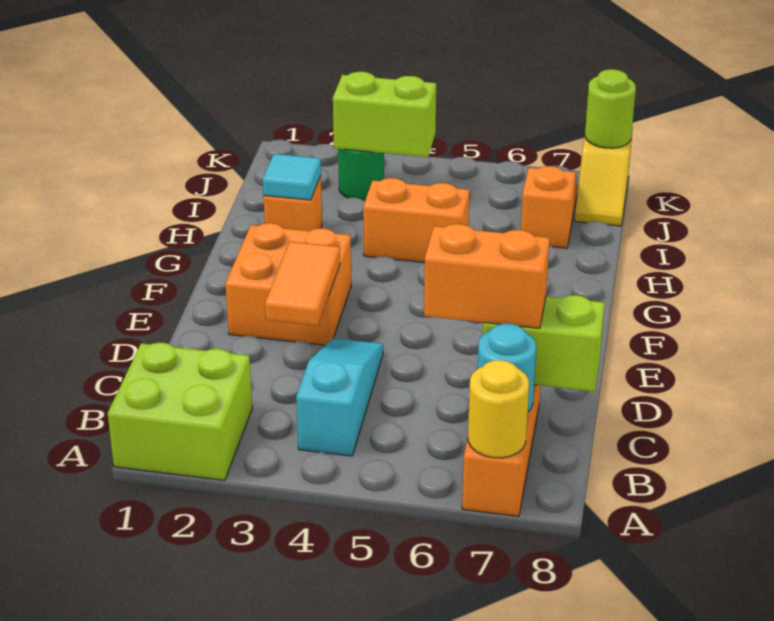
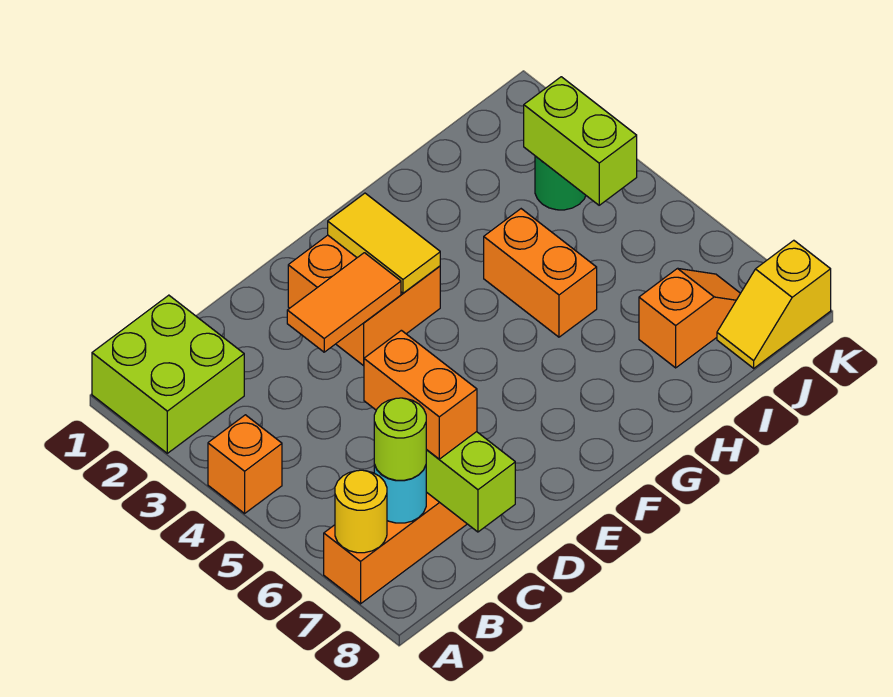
cyan slope B4:D4 level 1 top B -> none
none -> yellow tile F2:F3 level 2
orange brick H2 level 1 -> orange brick A4 level 1
cyan tile H2 level 2 -> none
lime round brick K8 level 2 -> lime round brick B7 level 3

